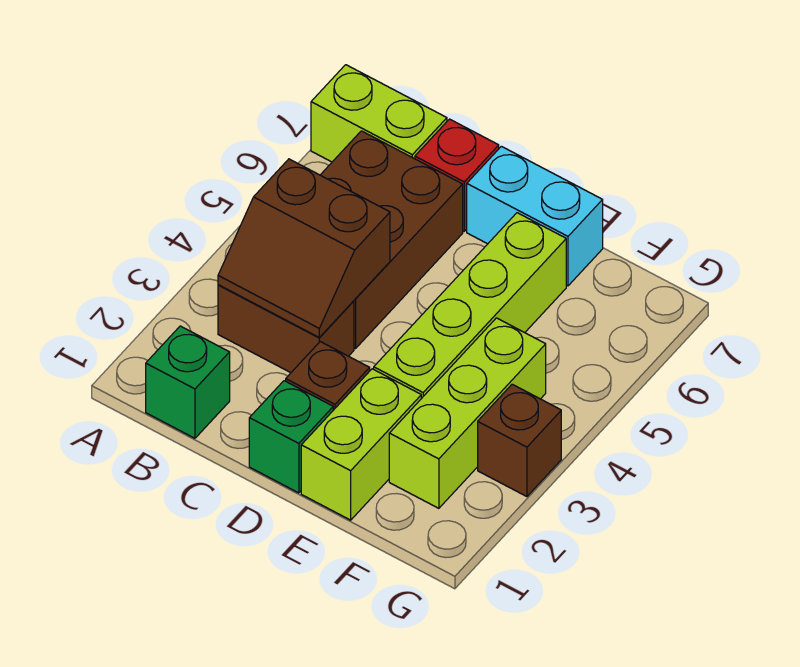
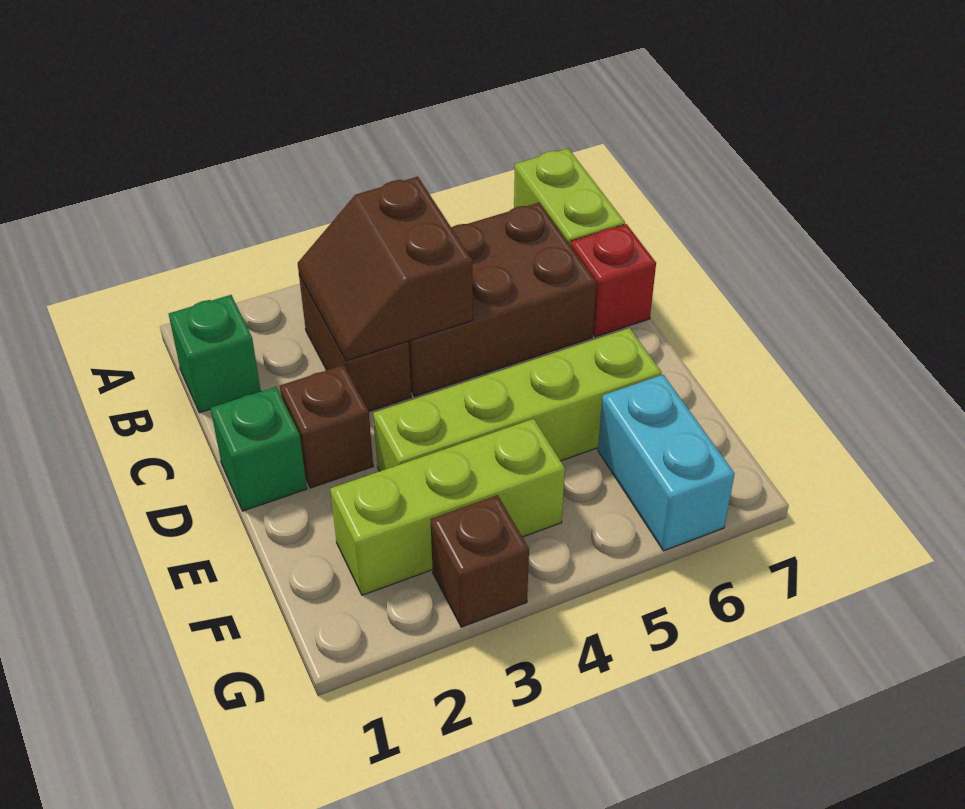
cyan brick D7:E7 level 1 -> cyan brick F6:G6 level 1
lime brick E1:E2 level 1 -> none

